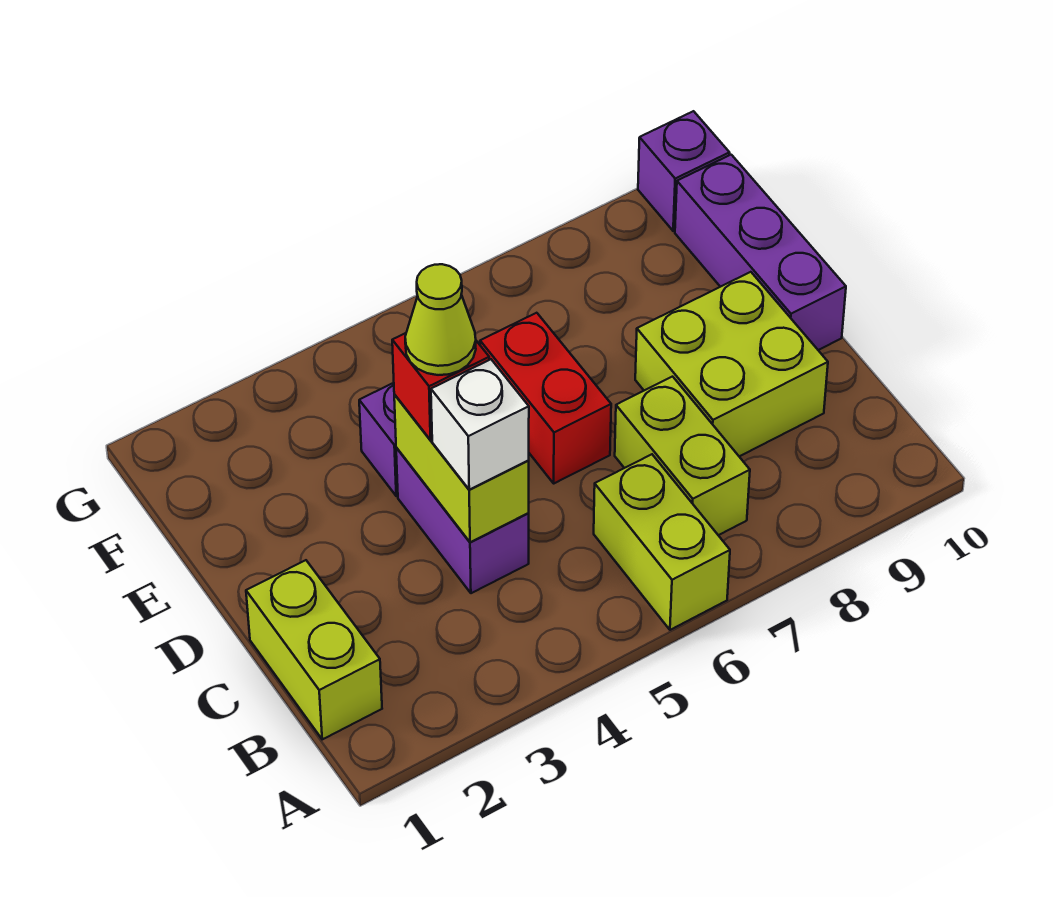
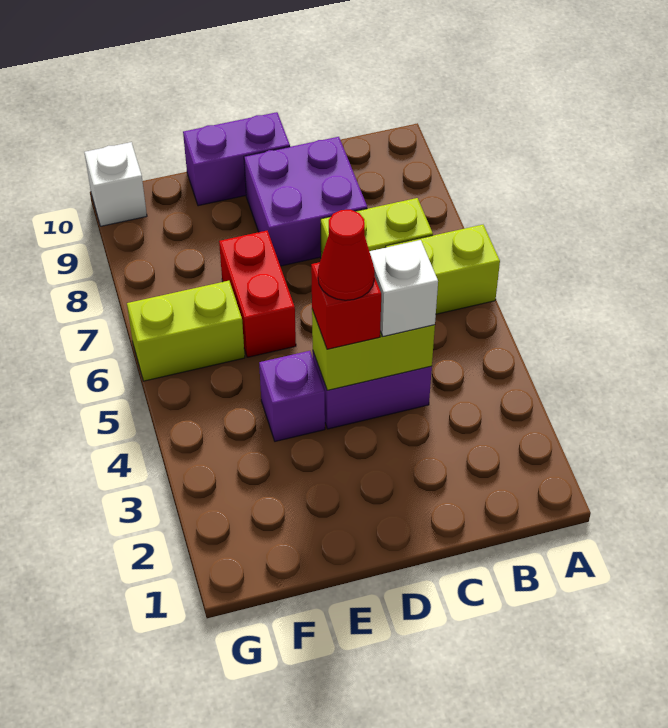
lime brick B1:C1 level 1 -> lime brick F6:G6 level 1
lime brick C8:D9 level 1 -> purple brick C8:D9 level 1
lime cone D4 level 4 -> red cone D4 level 4
red brick D6:E6 level 1 -> red brick E6:E7 level 1
purple brick D10:F10 level 1 -> purple brick D10:E10 level 1
purple brick G10 level 1 -> white brick G10 level 1

